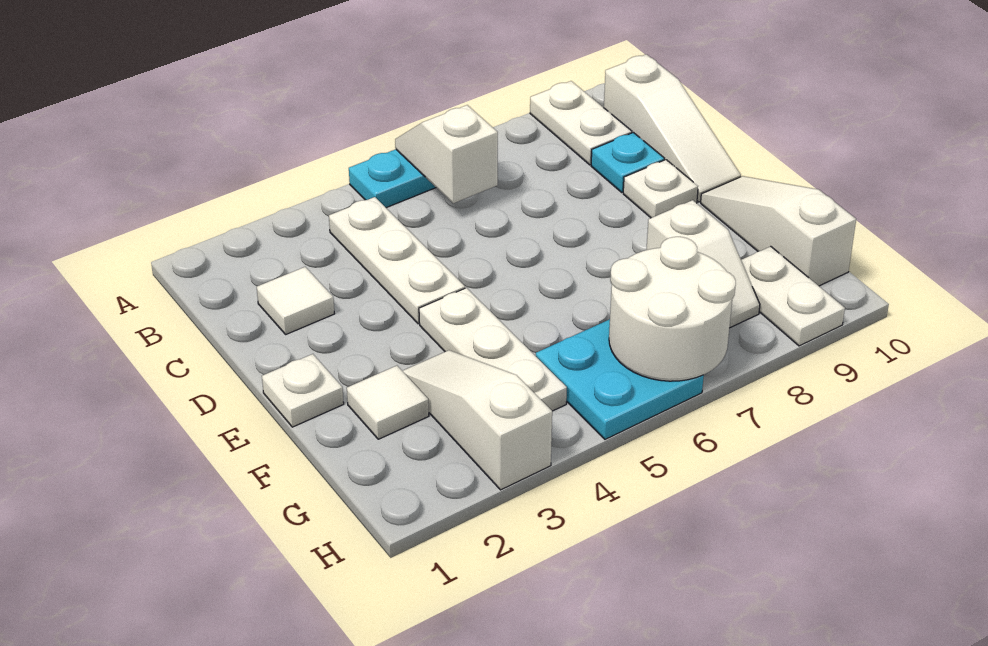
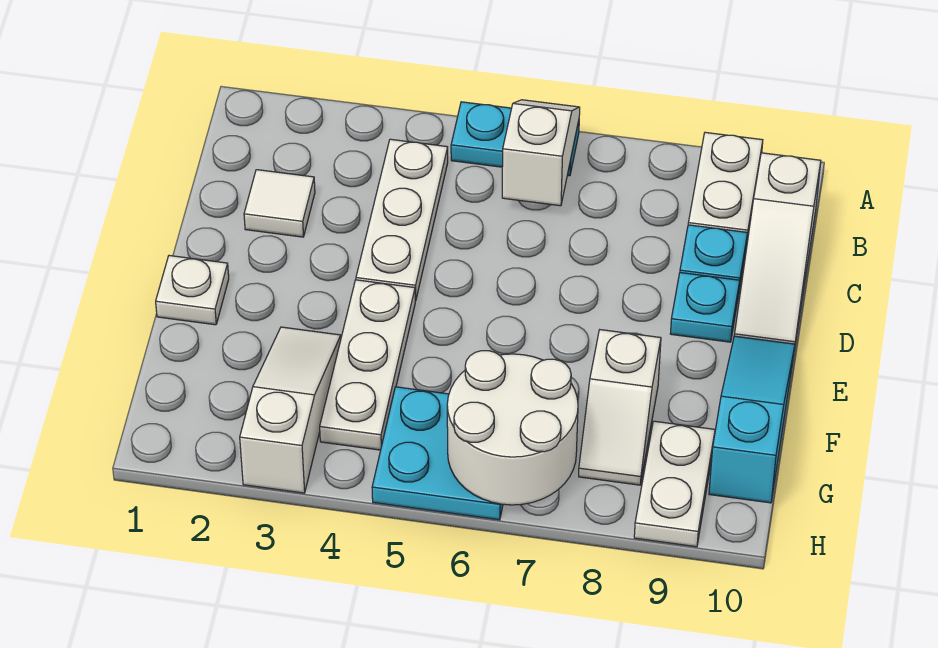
white plate D9 level 1 -> cyan plate D9 level 1
white slope E10:G10 level 1 top G -> cyan slope E10:G10 level 1 top G
white tile F2 level 1 -> none

